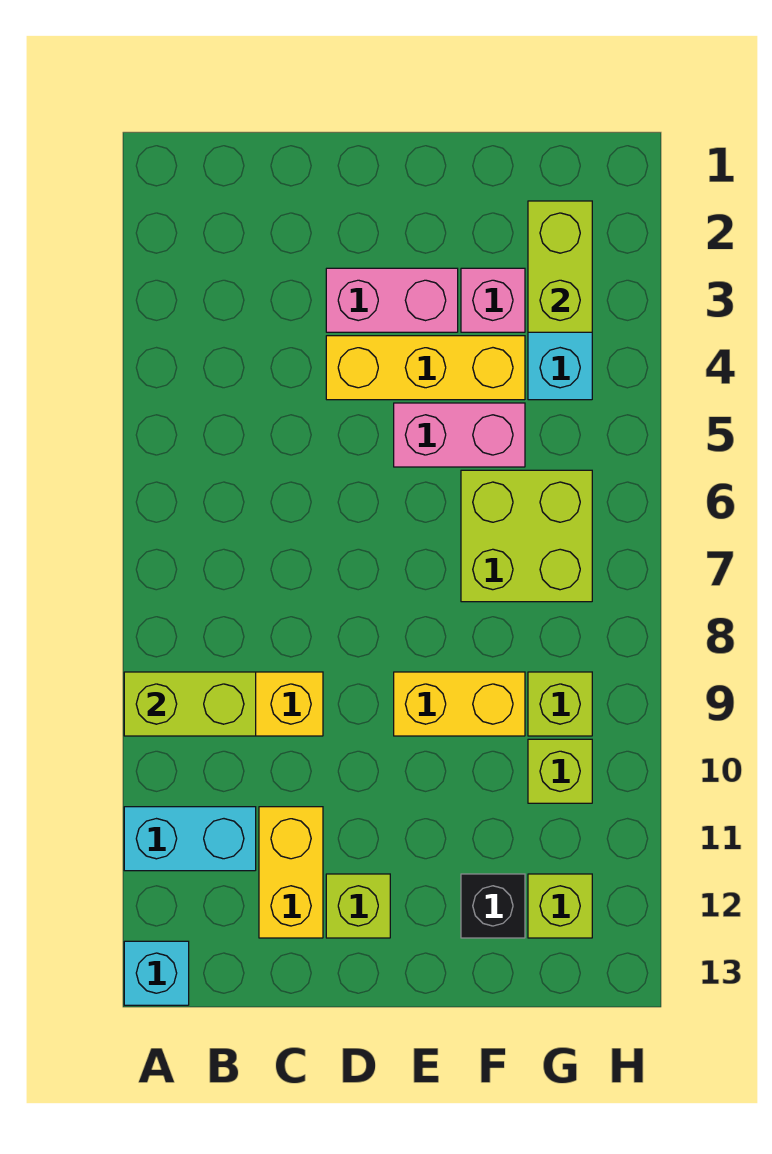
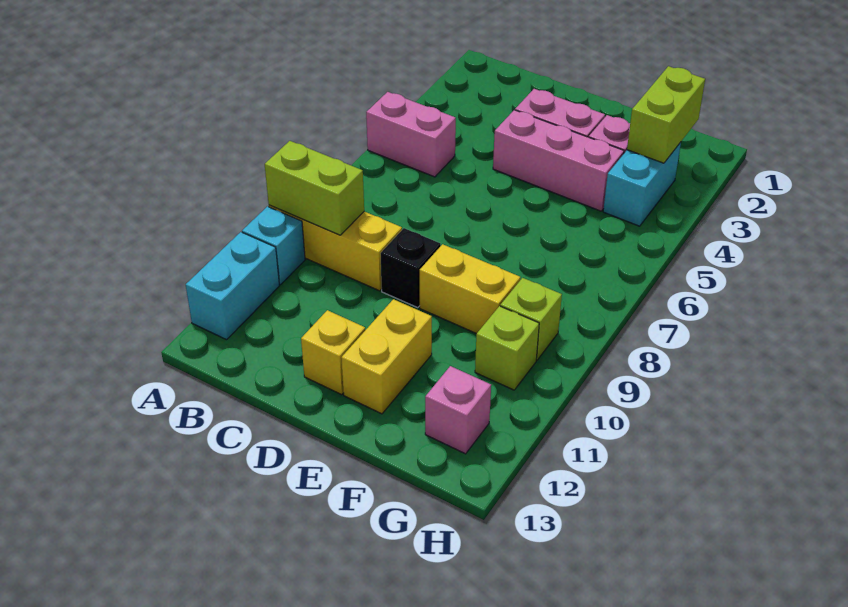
cyan brick A11:B11 level 1 -> cyan brick A11:A12 level 1
cyan brick A13 level 1 -> cyan brick A10 level 1
yellow brick C11:C12 level 1 -> yellow brick E11:E12 level 1
yellow brick D4:F4 level 1 -> pink brick D4:F4 level 1
lime brick D12 level 1 -> yellow brick D12 level 1
pink brick E5:F5 level 1 -> pink brick A5:B5 level 1
lime brick F6:G7 level 1 -> none
black brick F12 level 1 -> black brick D9 level 1
lime brick G12 level 1 -> pink brick G12 level 1

